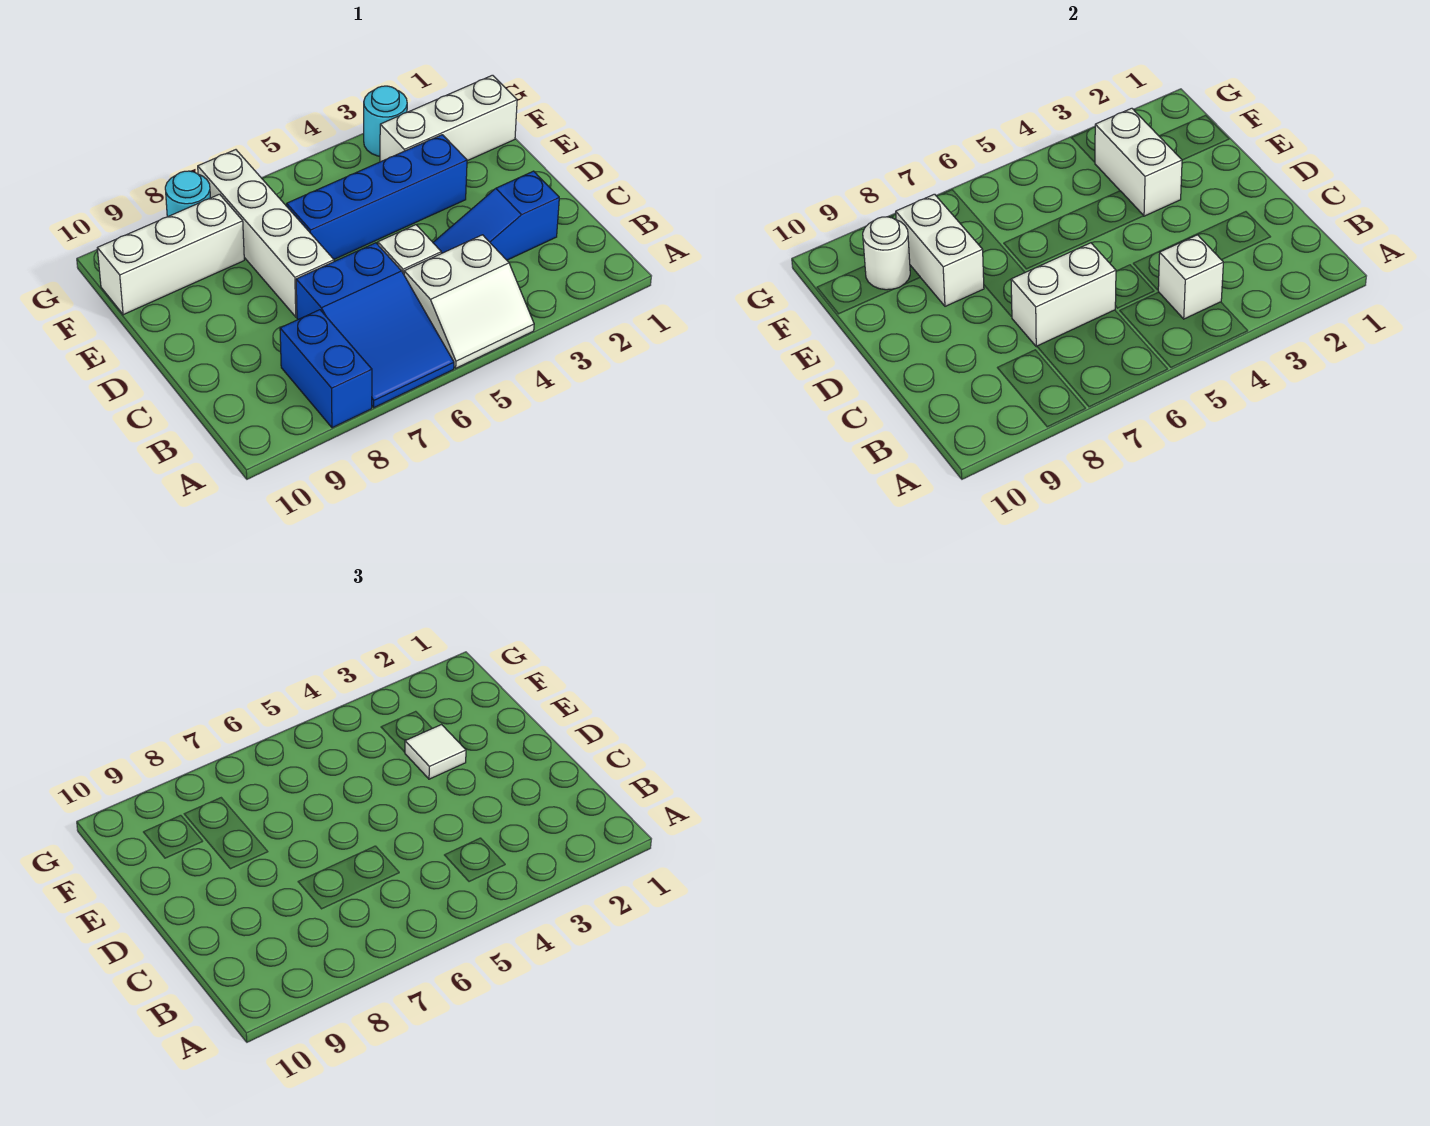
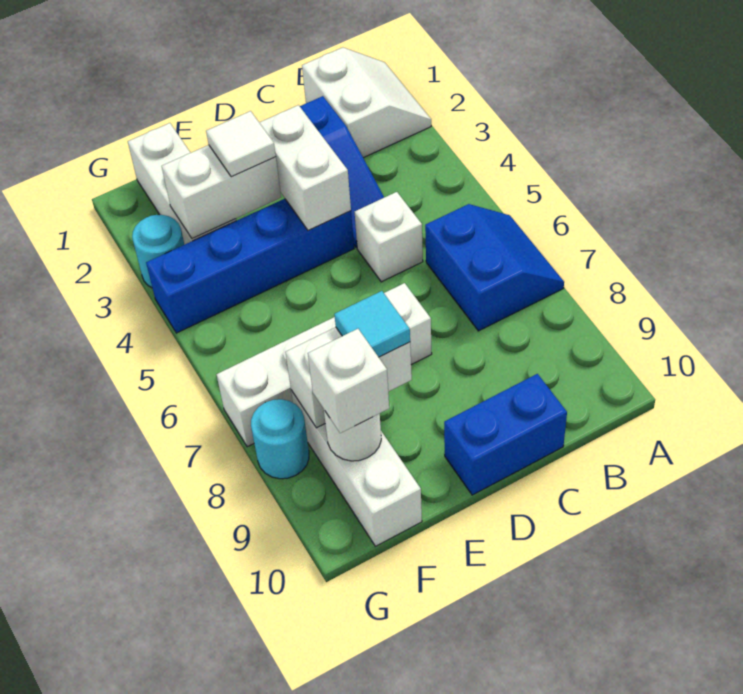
white slope A4:B5 level 1 top B -> white slope A1:B2 level 1 top B
blue slope A6:C7 level 1 top C -> blue slope A6:B7 level 1 top B
blue brick A8:B8 level 1 -> blue brick C10:D10 level 1
white brick B4 level 2 -> white brick F9 level 3
white brick C6:C7 level 2 -> white brick D3:D4 level 2
blue brick E3:E6 level 1 -> blue brick D4:G4 level 1
none -> cyan tile E8 level 3

